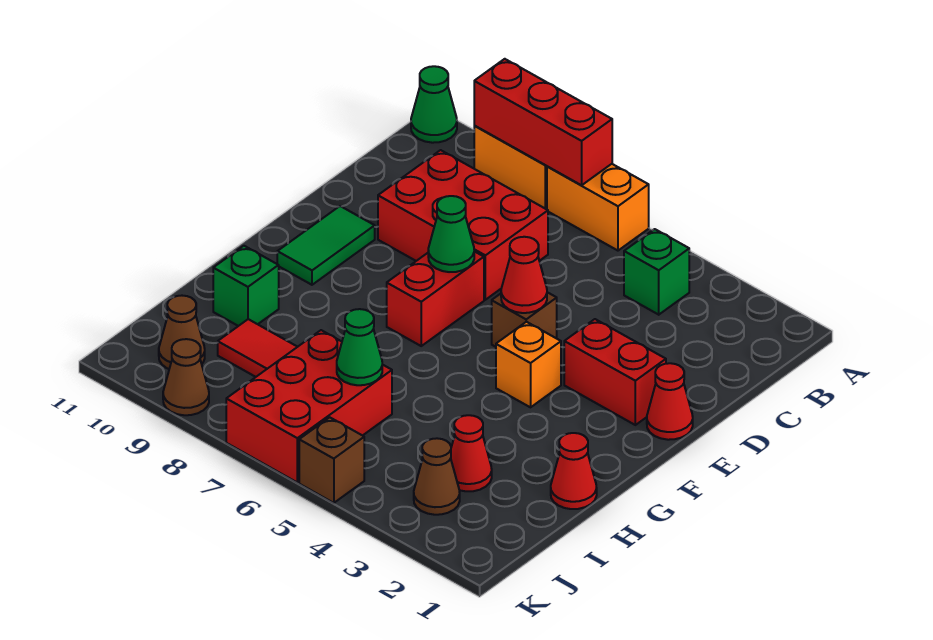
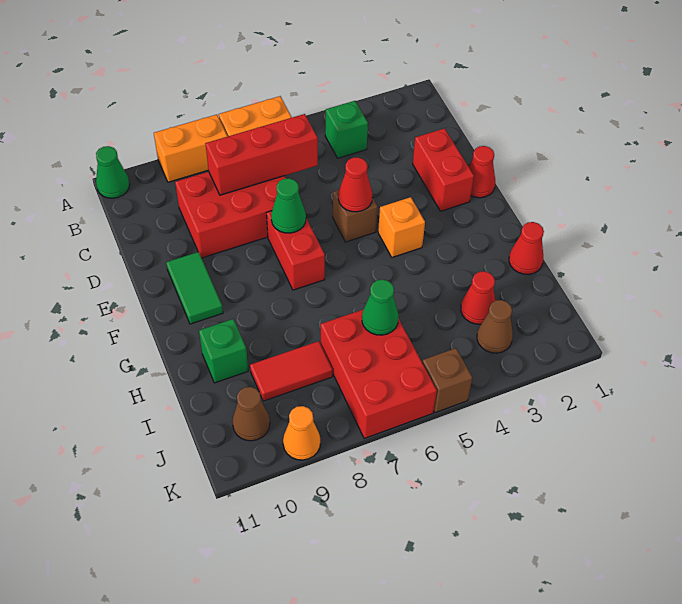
red brick A7:A9 level 2 -> red brick C6:C8 level 2
red brick E2:E3 level 1 -> red brick D2:E2 level 1
brown cone K9 level 1 -> orange cone K9 level 1

